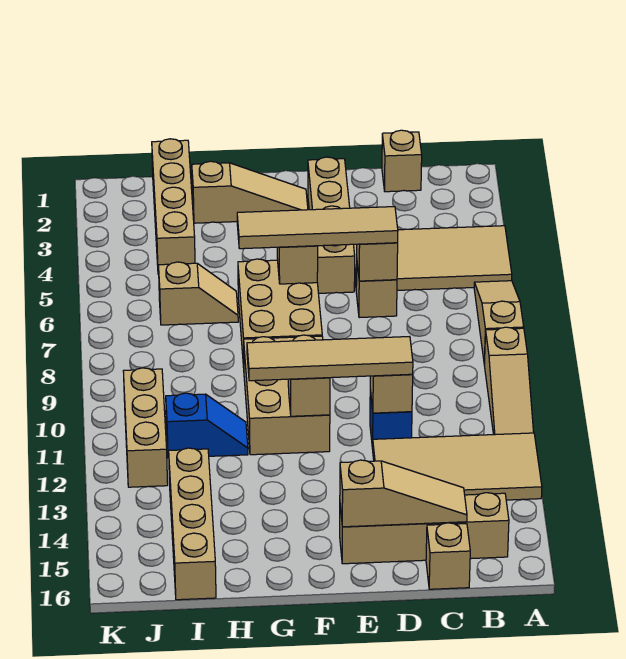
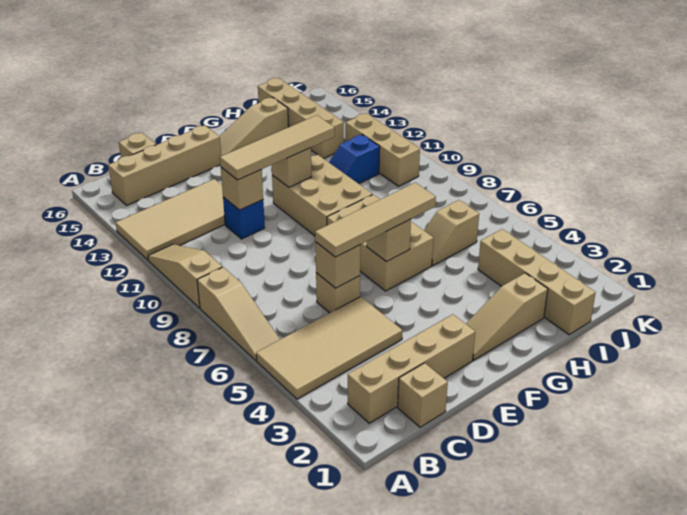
tan slope C15:E15 level 2 top E -> tan slope F15:H15 level 1 top H
tan brick E2:E5 level 1 -> tan brick B2:E2 level 1

